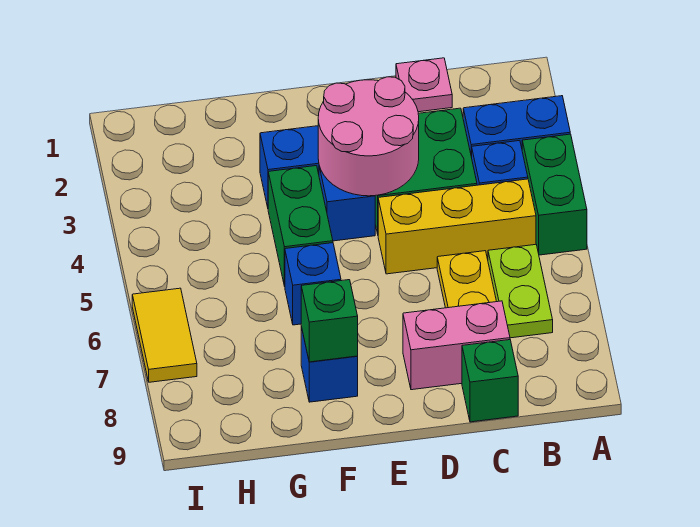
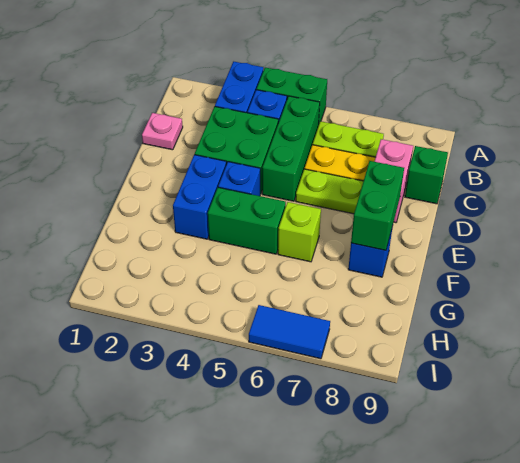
yellow brick B5:D5 level 1 -> green brick B5:D5 level 1
pink round brick D3:E4 level 2 -> none
none -> lime plate D6:D7 level 1
blue brick F6 level 1 -> lime brick F6 level 1
green brick F8 level 2 -> green brick E8:F8 level 2
yellow tile I6:I7 level 1 -> blue tile I6:I7 level 1

